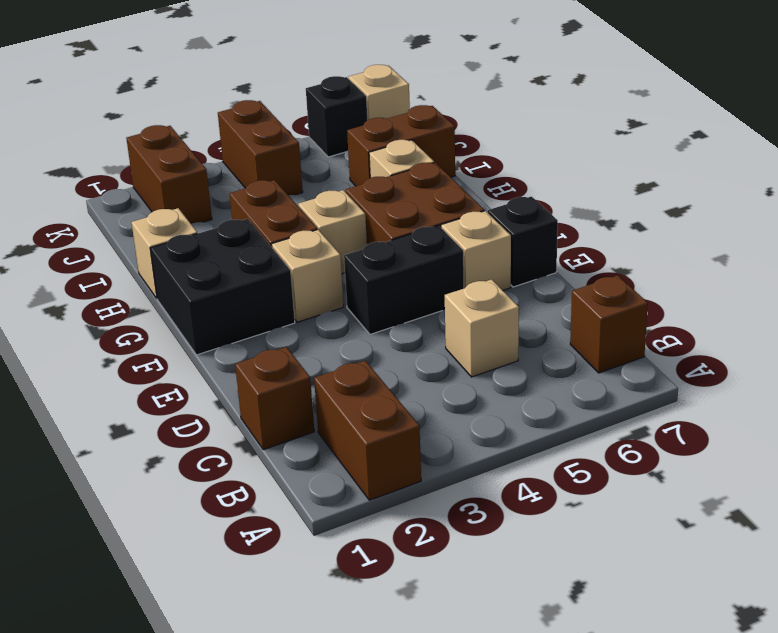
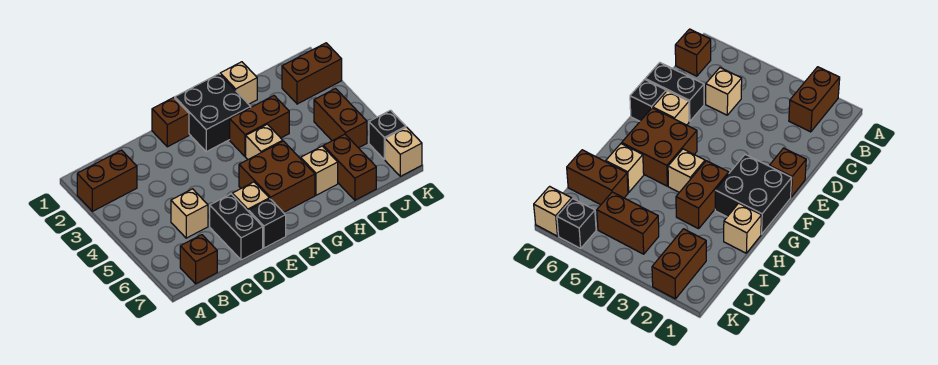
brown brick C1 level 1 -> brown brick E1 level 1
black brick E4:E5 level 1 -> black brick D6:D7 level 1
tan brick F3 level 1 -> none
brown brick J4:K4 level 1 -> brown brick J4:J5 level 1

